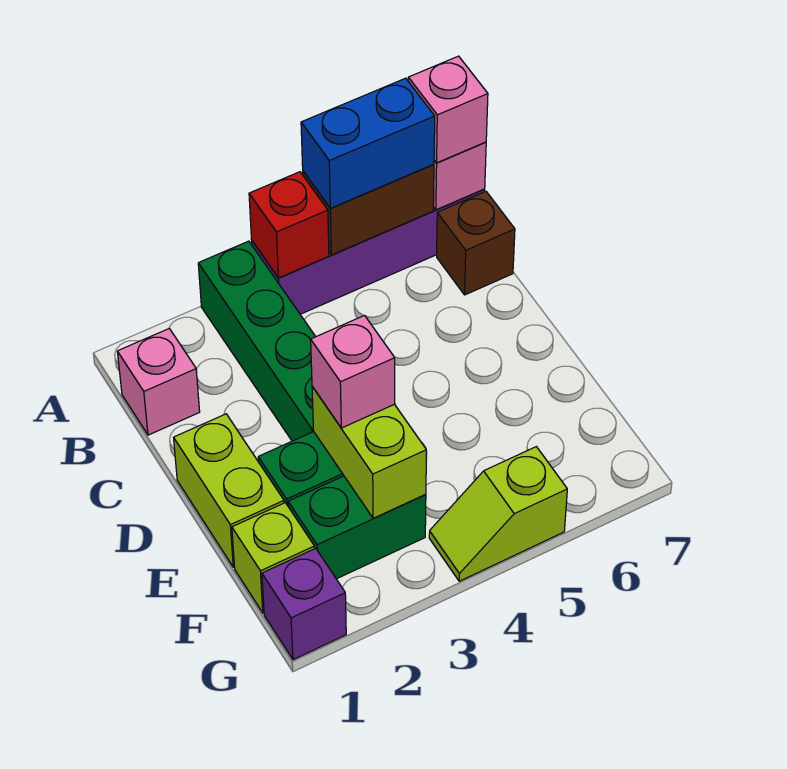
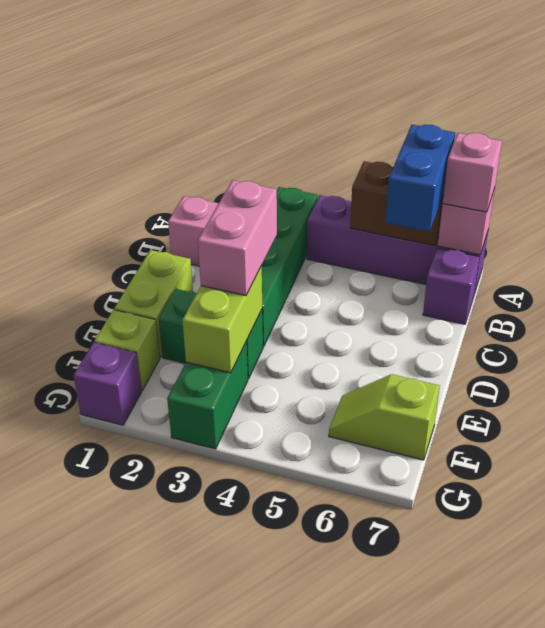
red brick A4 level 2 -> none
blue brick A5:A6 level 3 -> blue brick A6:B6 level 3
brown brick B7 level 1 -> purple brick B7 level 1
pink brick E3 level 3 -> pink brick D3:E3 level 3
green brick F2:F3 level 1 -> green brick F3:G3 level 1
lime slope G4:G5 level 1 top 5 -> lime slope F6:F7 level 1 top 7

